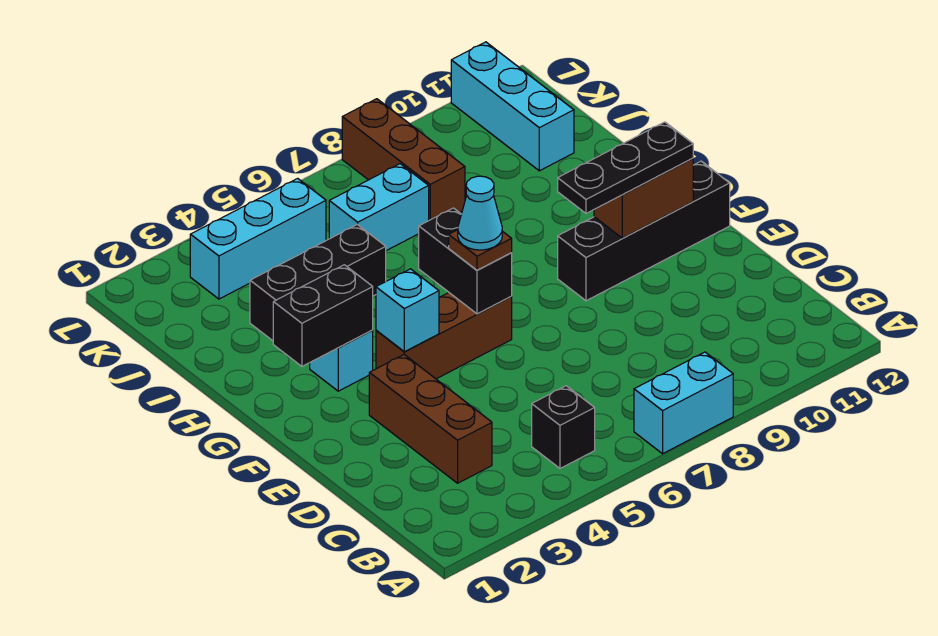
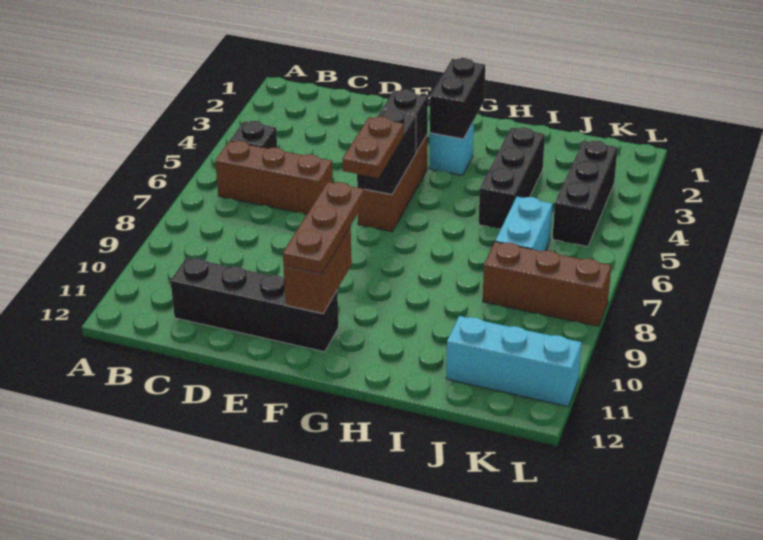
cyan brick A7:A8 level 1 -> none
brown brick C3:E3 level 1 -> brown brick B6:D6 level 1
cyan brick F4 level 2 -> black brick F4 level 2
black brick F6:G6 level 2 -> black brick F5:F6 level 2
brown plate F6 level 3 -> brown plate F6:F7 level 3
cyan cone F6 level 4 -> none
black brick F9:F12 level 1 -> black brick C11:F11 level 1
black plate F9:F11 level 3 -> brown plate F9:F11 level 3
cyan brick K3:K5 level 1 -> black brick K3:K5 level 1

